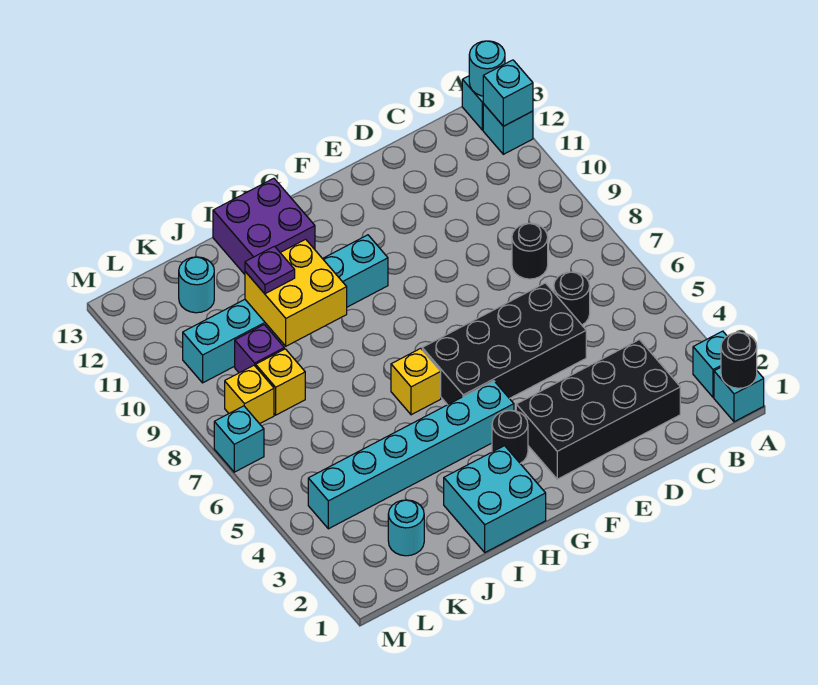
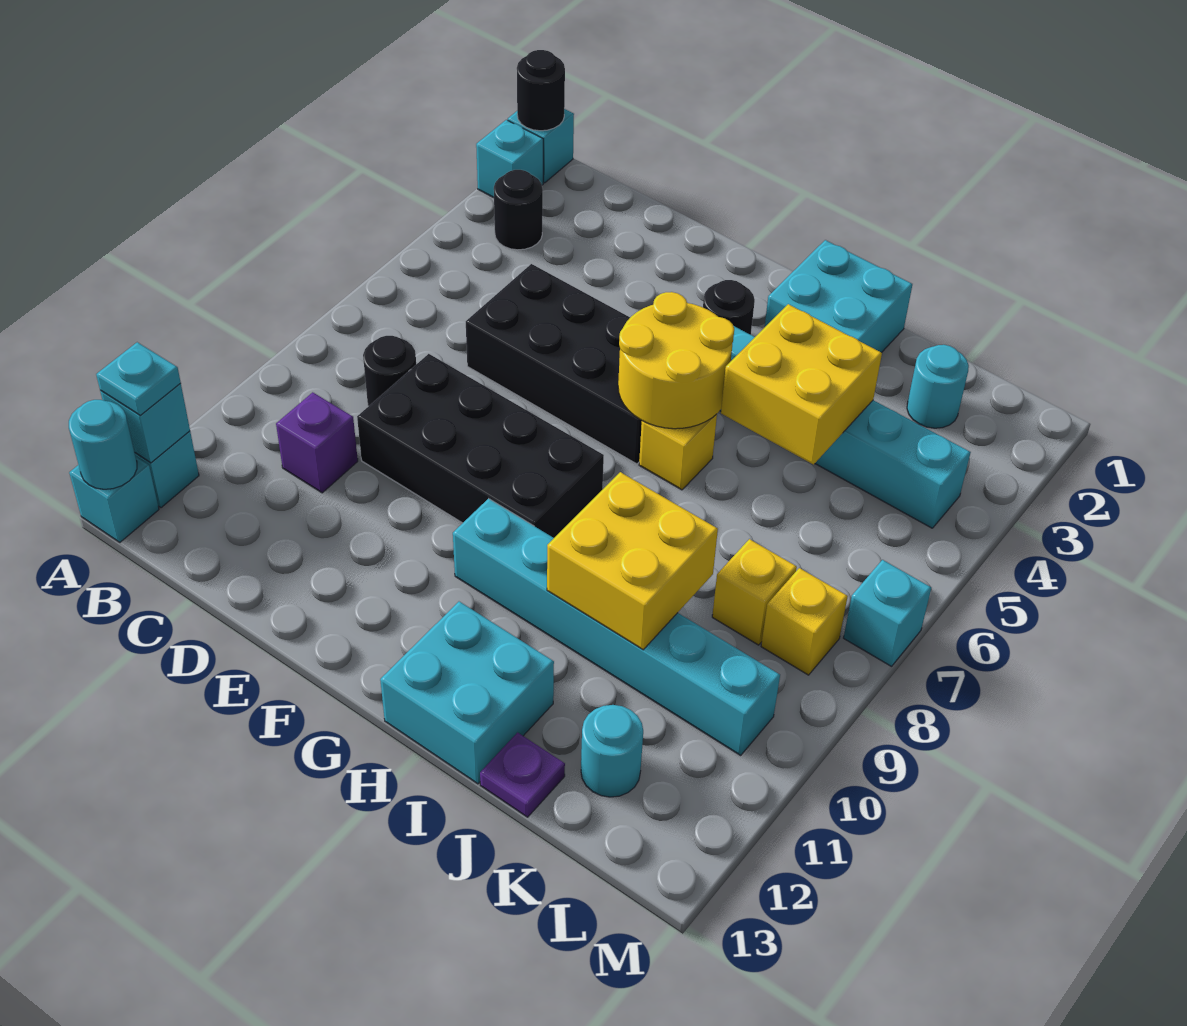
none -> cyan plate A12 level 3
black brick C2:F3 level 1 -> black brick D8:G9 level 1
black round brick C6 level 1 -> black round brick B3 level 1
none -> yellow round brick G5:H6 level 2
purple brick H12:I13 level 1 -> cyan brick H12:I13 level 1
none -> yellow brick I4:J5 level 2
purple plate J10 level 3 -> purple plate J13 level 1
purple brick K9 level 1 -> purple brick C10 level 1

